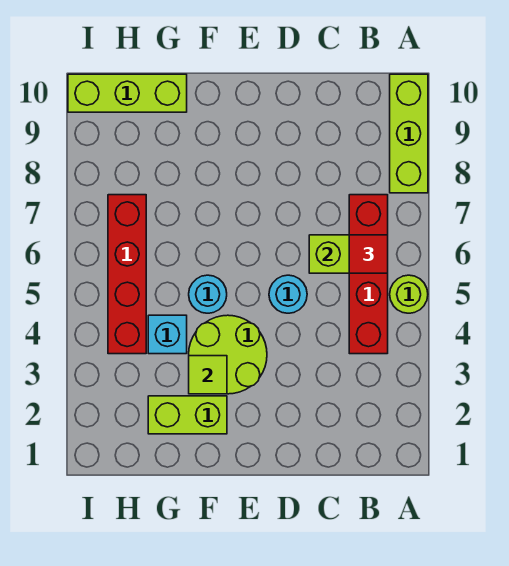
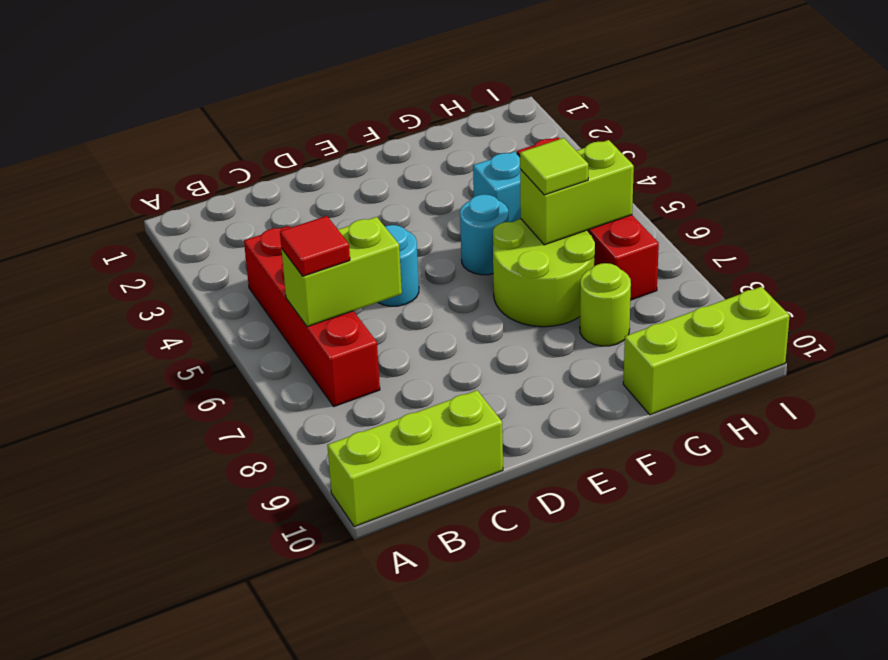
lime round brick A5 level 1 -> lime round brick G8 level 1
lime brick A8:A10 level 1 -> lime brick A10:C10 level 1
lime round brick E3:F4 level 1 -> lime round brick F6:G7 level 1
lime brick F2:G2 level 1 -> lime brick G6:H6 level 2
lime tile F3 level 2 -> lime tile G6 level 3

